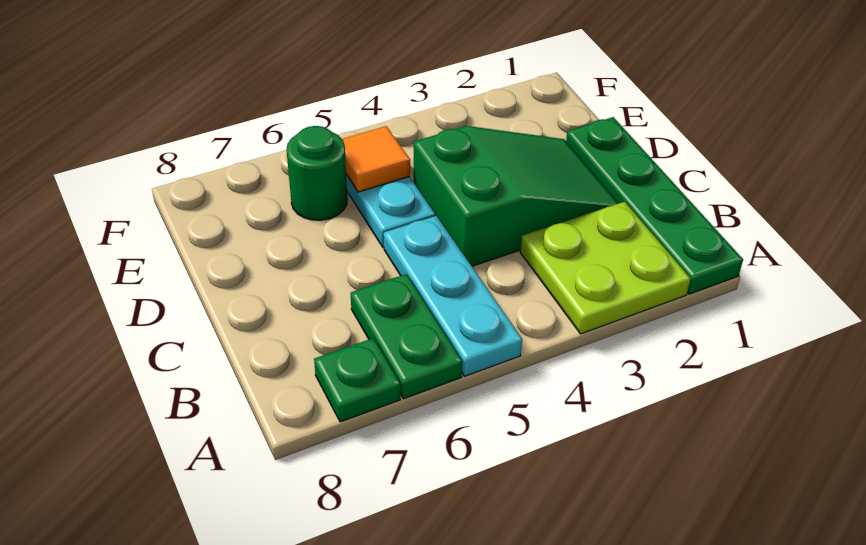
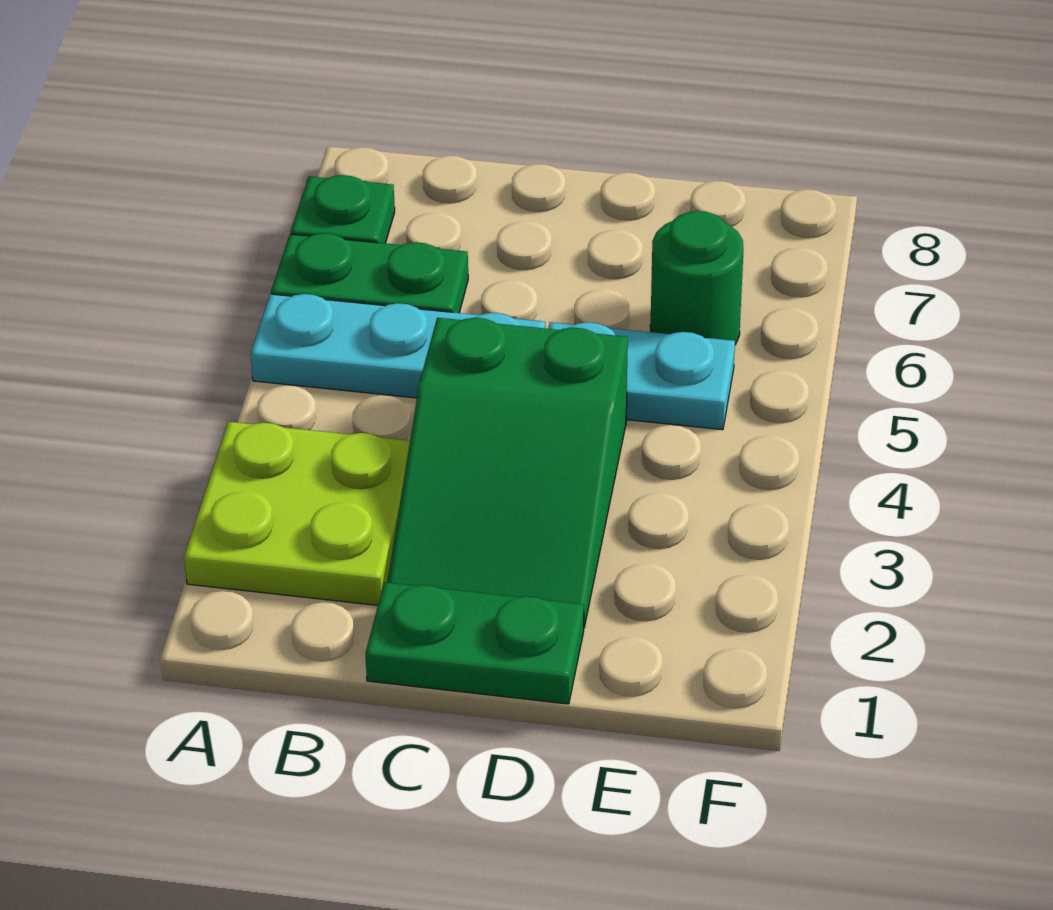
green plate A1:D1 level 1 -> green plate C1:D1 level 1
orange tile E5 level 2 -> none

